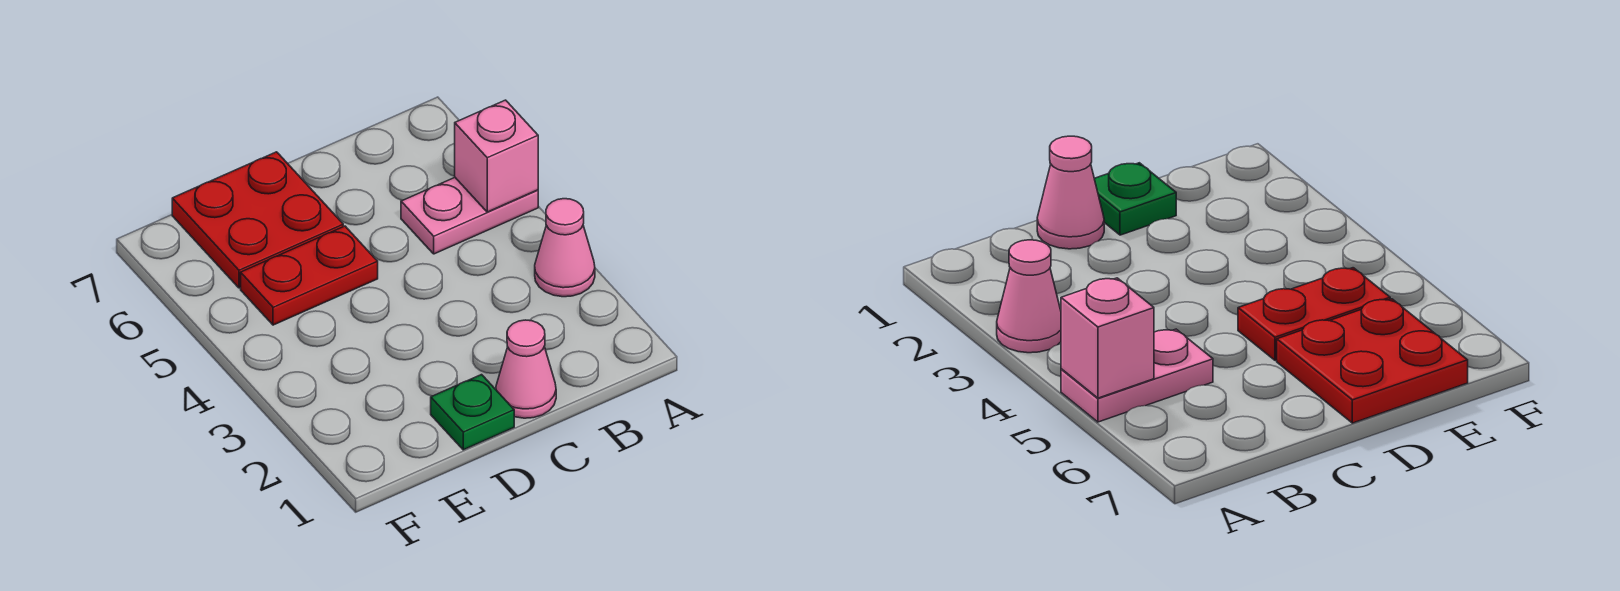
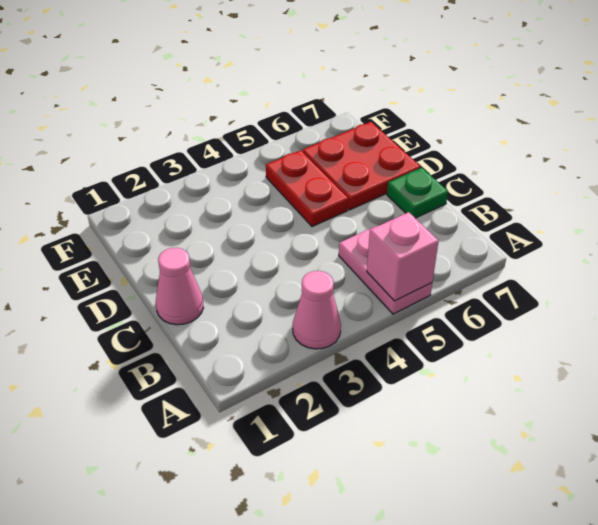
green plate D1 level 1 -> green plate C7 level 1

